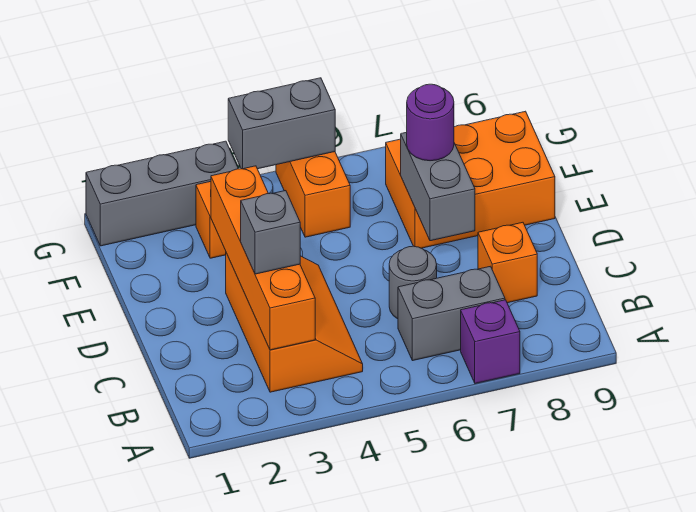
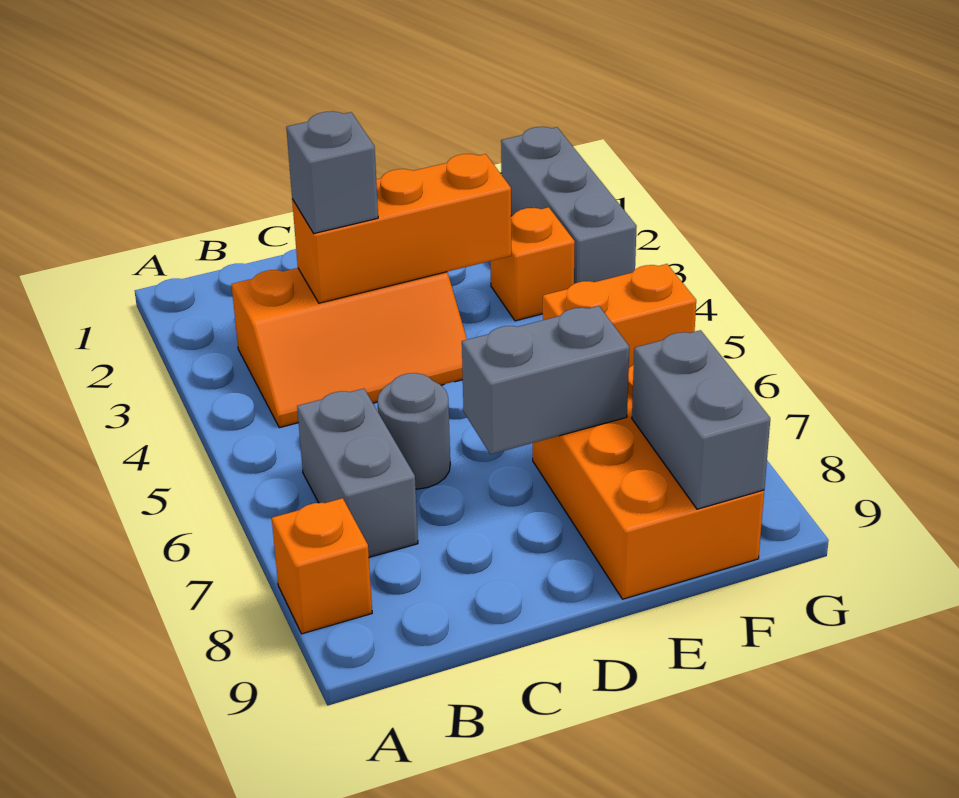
purple brick A7 level 1 -> none
orange brick B3:E3 level 2 -> orange brick C3:E3 level 2
orange brick C8 level 1 -> orange brick A8 level 1
purple round brick E7 level 3 -> none
grey brick G4:G5 level 2 -> grey brick F8:F9 level 2

